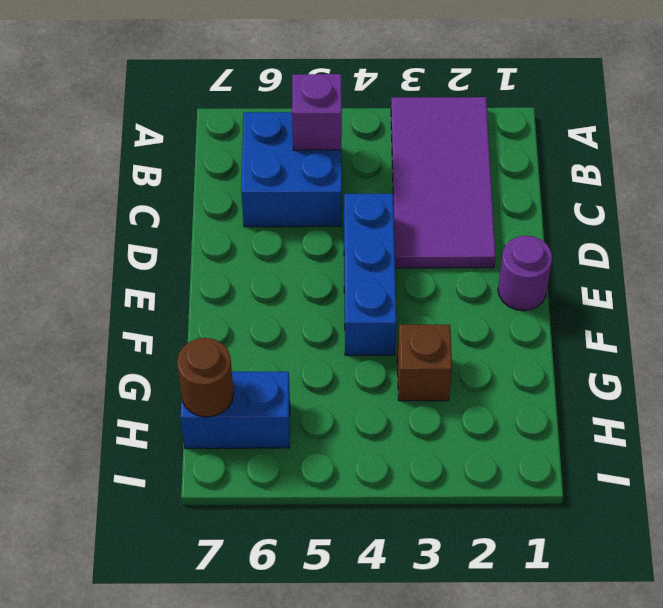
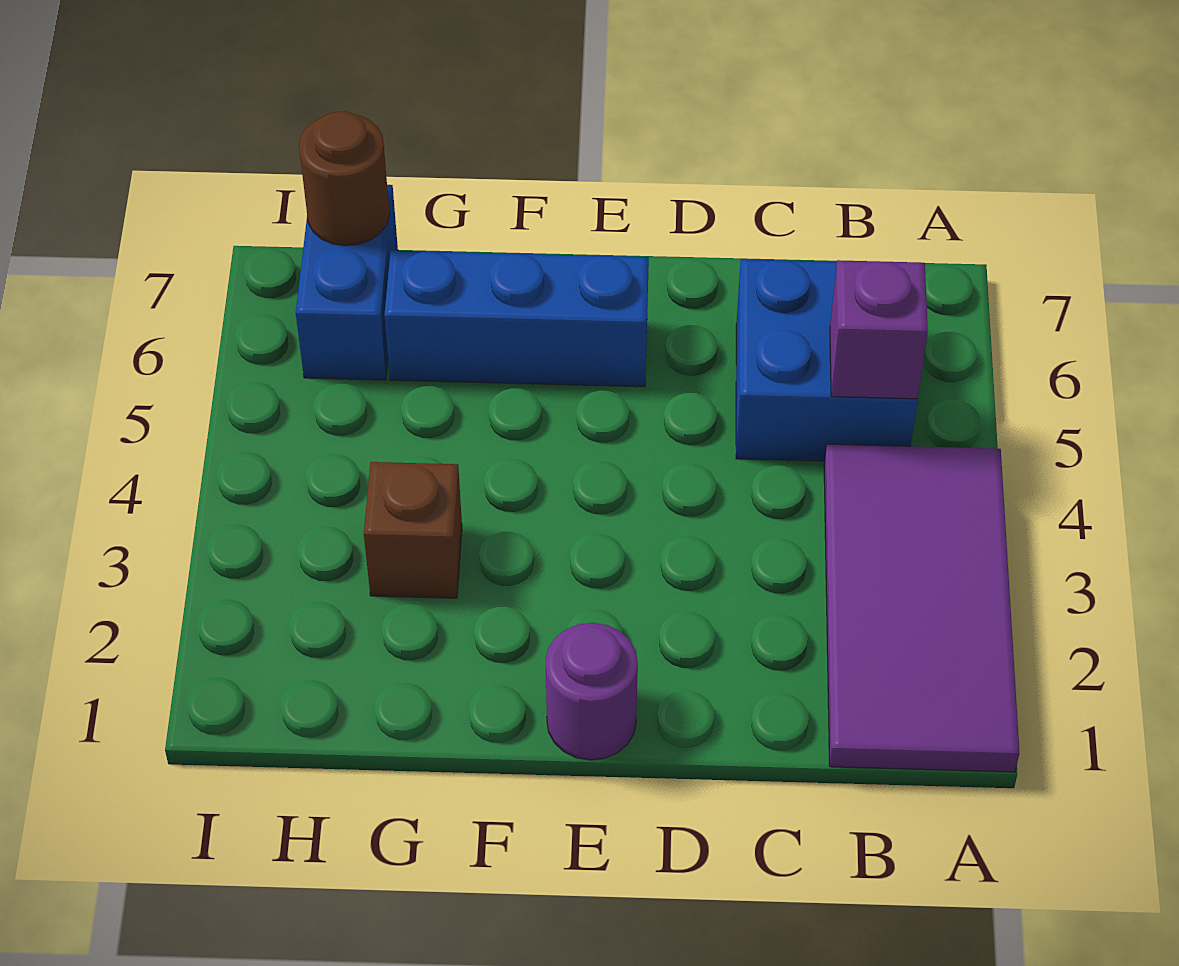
purple tile A2:D3 level 1 -> purple tile A1:B4 level 1
blue brick D4:F4 level 1 -> blue brick E6:G6 level 1

